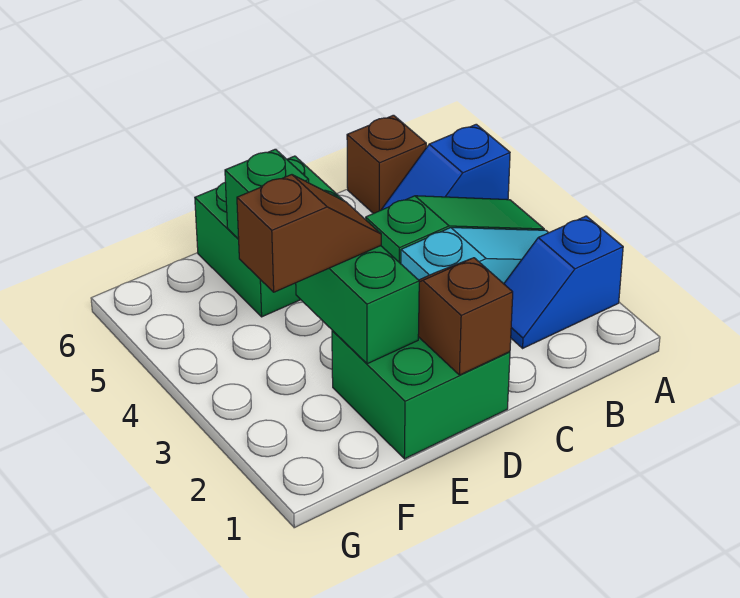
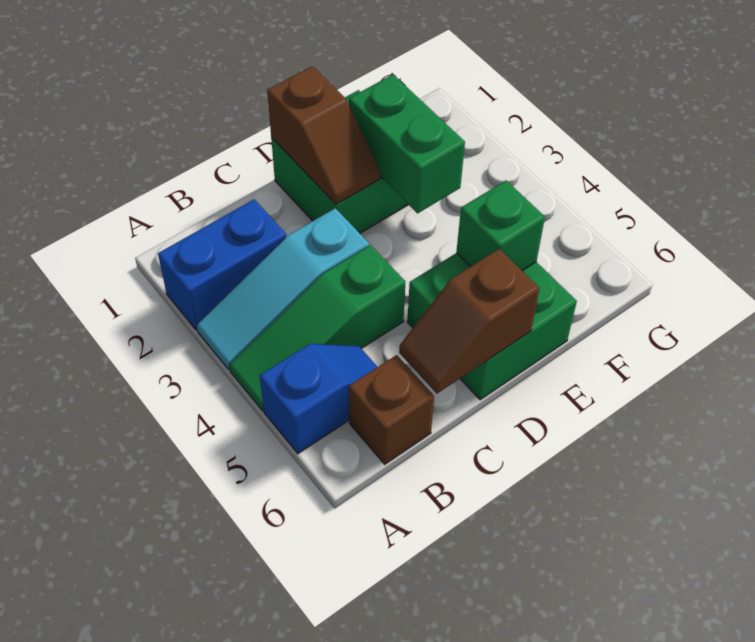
blue slope A2:B2 level 1 top A -> blue brick A2:B2 level 1
brown slope E3:F3 level 3 top F -> brown slope C6:D6 level 2 top D

